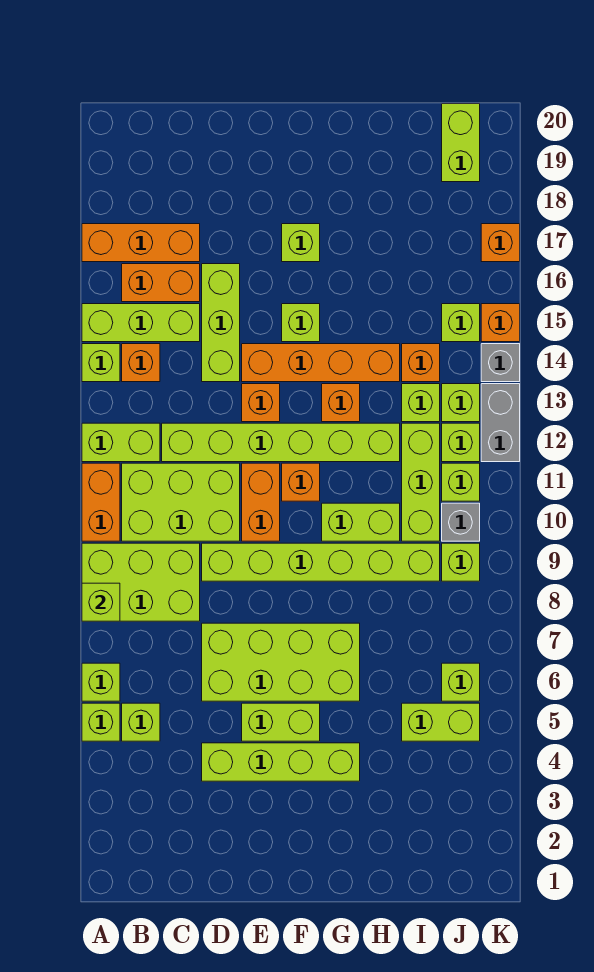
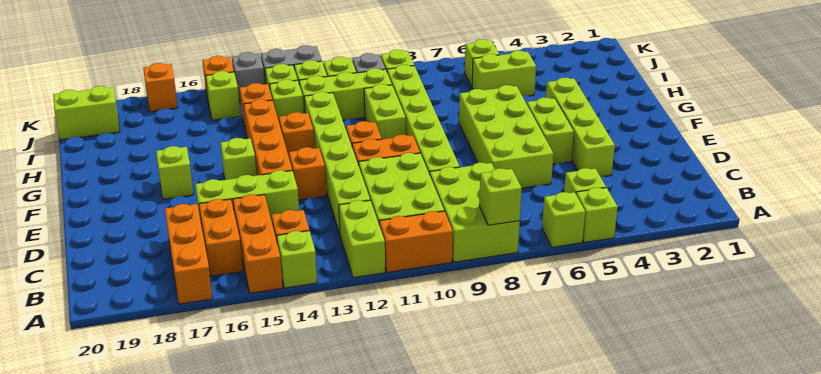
lime brick A15:C15 level 1 -> orange brick A15:C15 level 1
lime brick I5:J5 level 1 -> lime brick I5:I6 level 1

